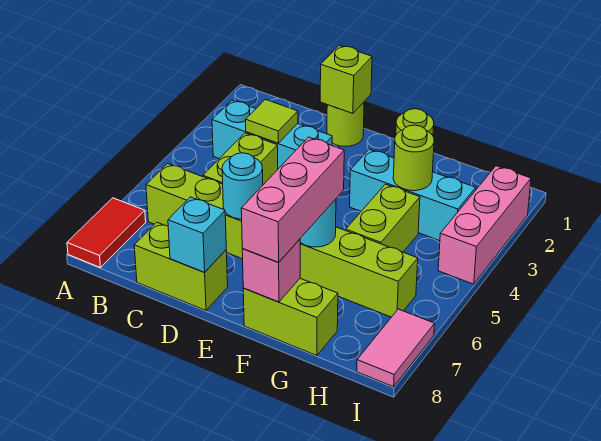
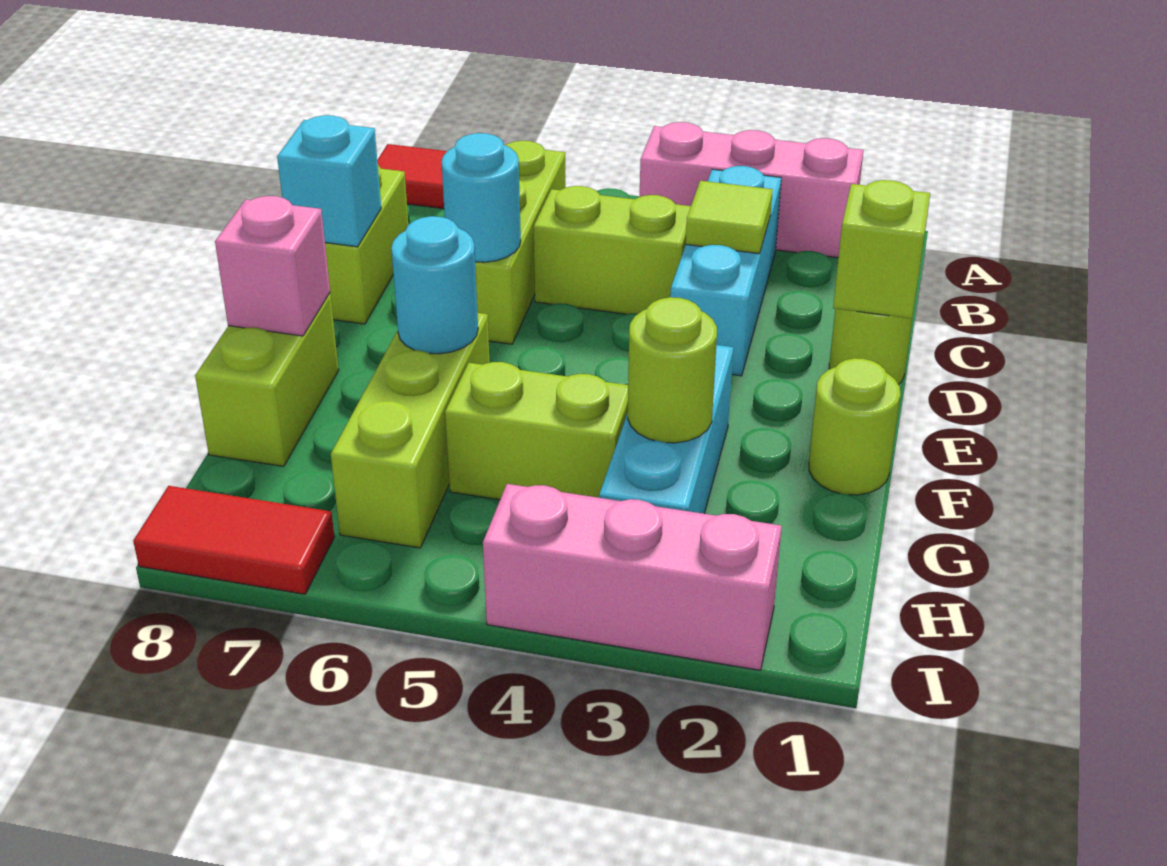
pink brick F6:F8 level 3 -> pink brick A2:A4 level 1
pink tile I7:I8 level 1 -> red tile I7:I8 level 1

